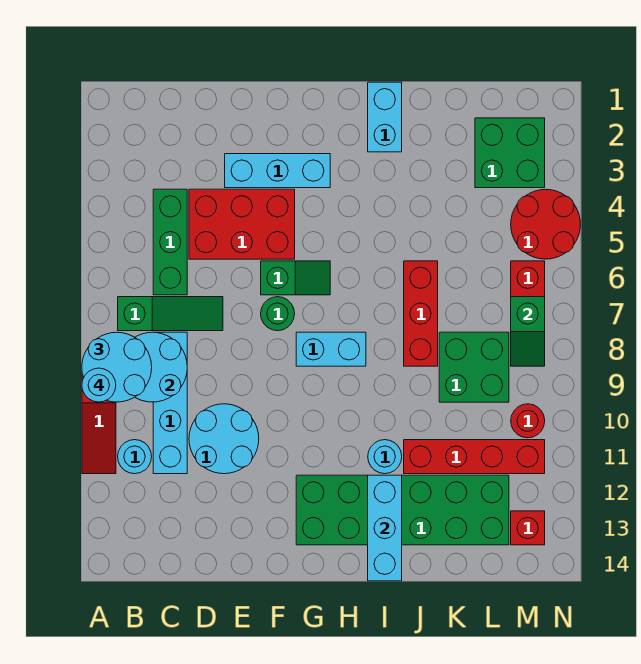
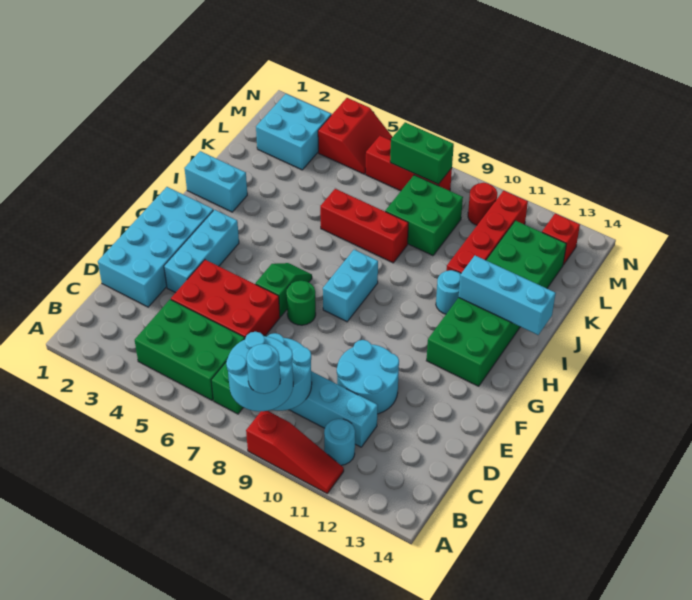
green brick C4:C6 level 1 -> green brick B4:C6 level 1
none -> cyan brick D1:G2 level 1
red brick D4:F5 level 1 -> red brick D4:E6 level 1
green brick L2:M3 level 1 -> cyan brick L2:M3 level 1
red round brick M4:N5 level 1 -> red slope M4:N5 level 1 top 4
green slope M7:M8 level 2 top 7 -> green brick M7:M8 level 2

